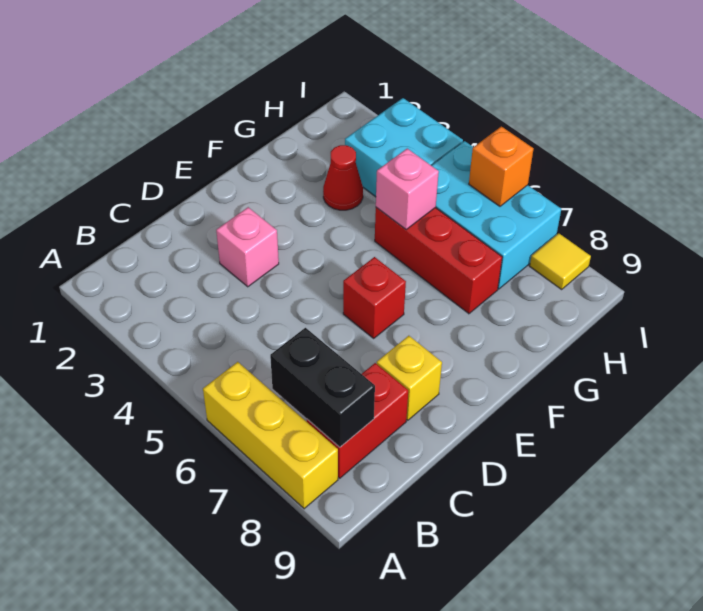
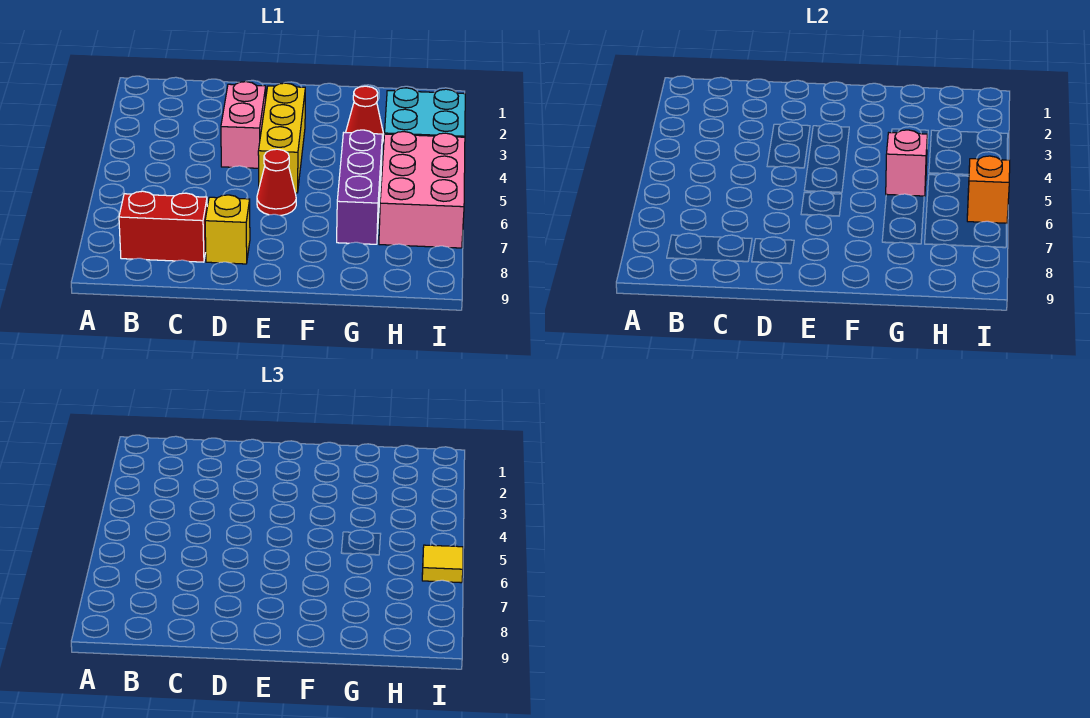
yellow brick A6:A8 level 1 -> yellow brick E3:E5 level 1
black brick B7:B8 level 2 -> none
pink brick D3 level 1 -> pink brick D3:D4 level 1
red brick E6 level 1 -> red cone E6 level 1
red brick G5:G7 level 1 -> purple brick G5:G7 level 1
cyan brick H5:I7 level 1 -> pink brick H5:I7 level 1
yellow tile I8 level 1 -> yellow tile I6 level 3

